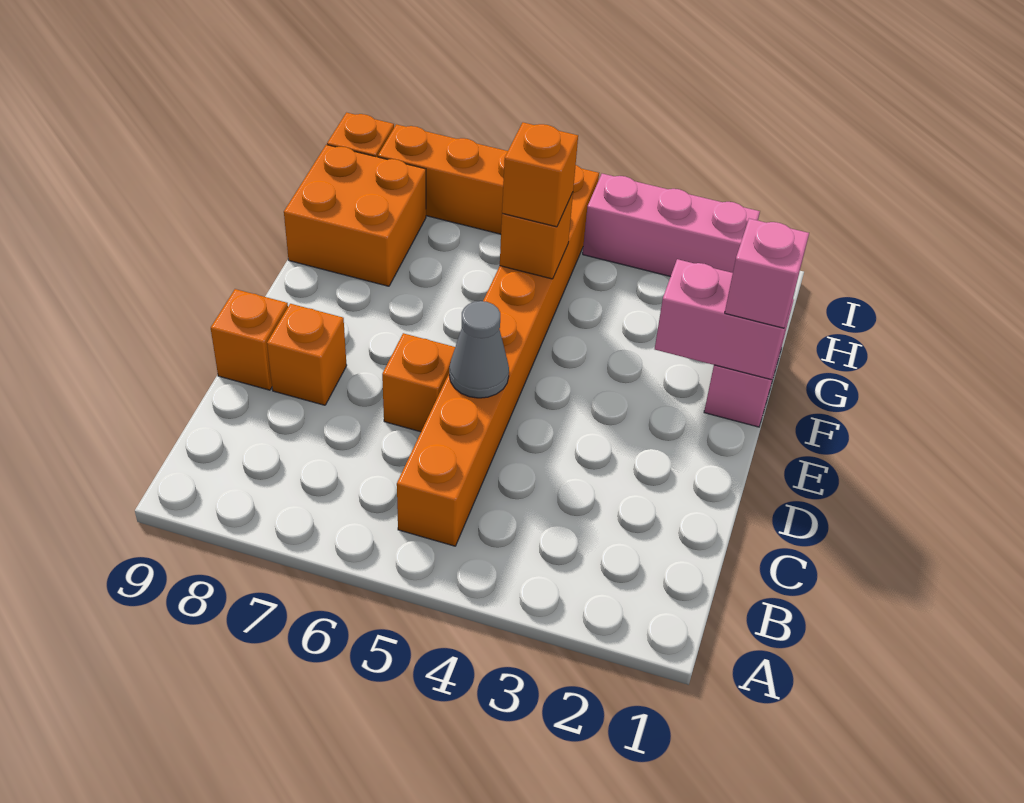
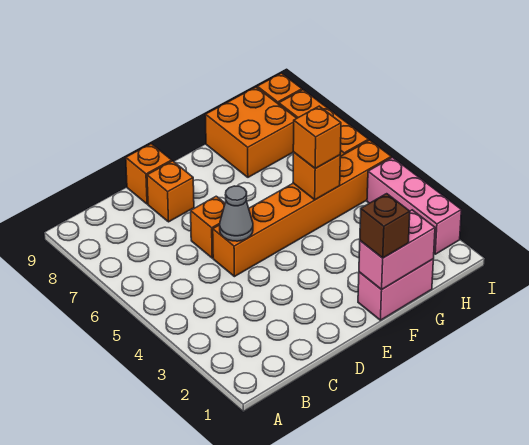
orange brick B5:I5 level 1 -> orange brick D5:I5 level 1
pink brick F1:F2 level 2 -> pink brick F1:G1 level 2
pink brick F1 level 3 -> brown brick F1 level 3

